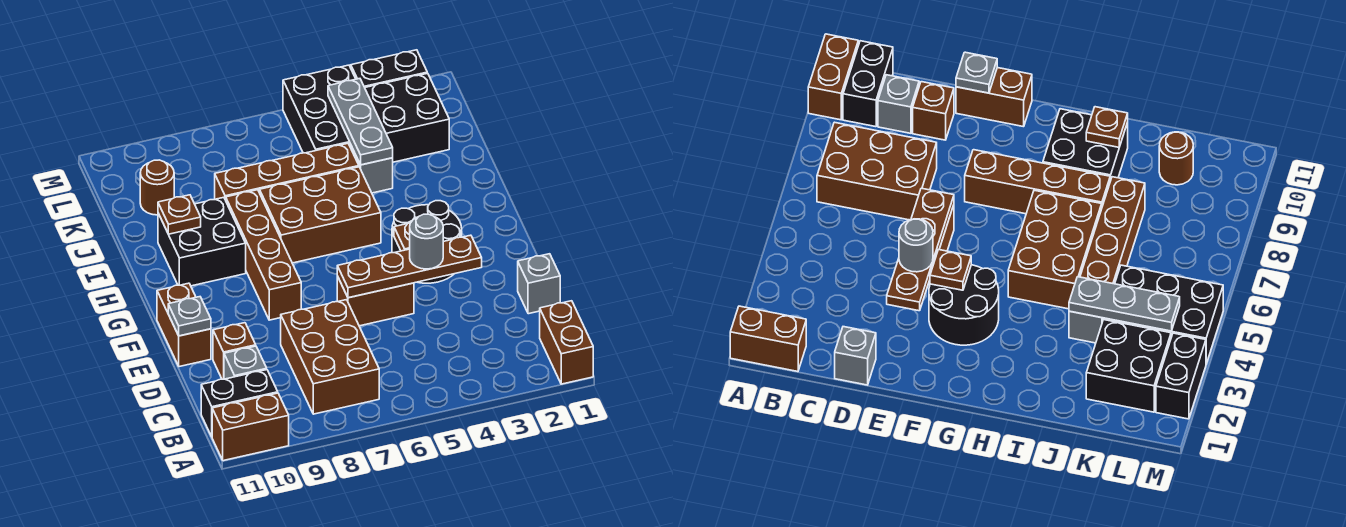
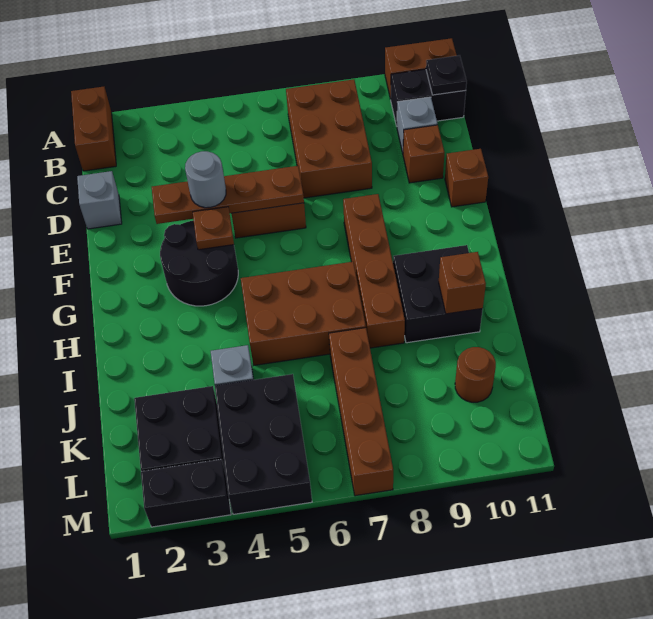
none -> black plate B11 level 2
brown brick E11:F11 level 1 -> brown brick E11 level 1
grey plate E11 level 2 -> none
brown plate I10 level 2 -> brown brick I10 level 2
grey plate J4:L4 level 2 -> none
brown brick J5:J8 level 1 -> brown brick J7:M7 level 1

